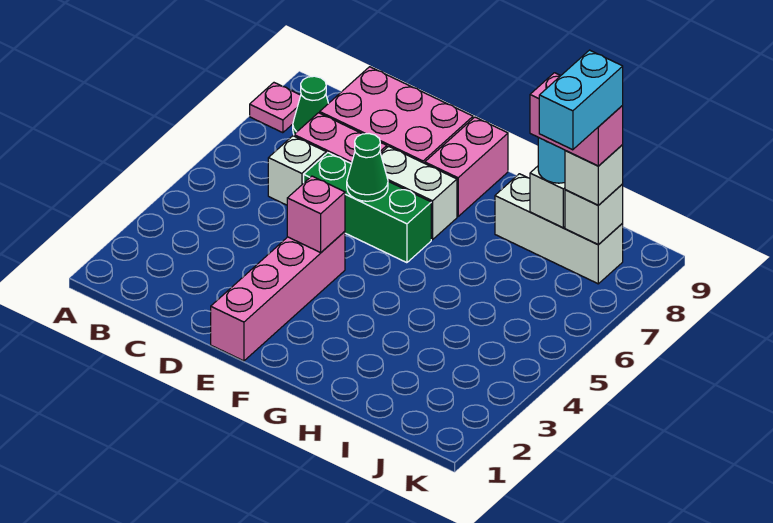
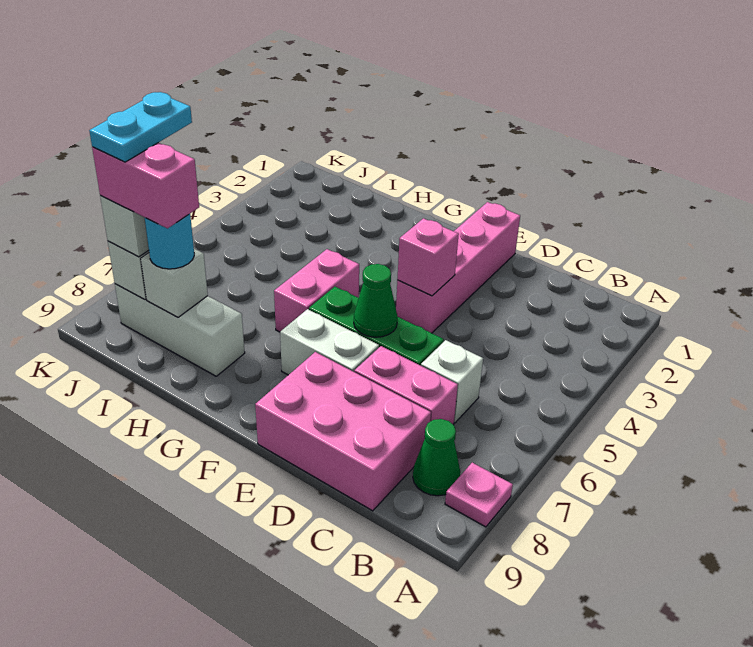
pink brick F8:F9 level 1 -> pink brick G5:G6 level 1
cyan brick J7:J8 level 5 -> cyan plate J7:J8 level 5

